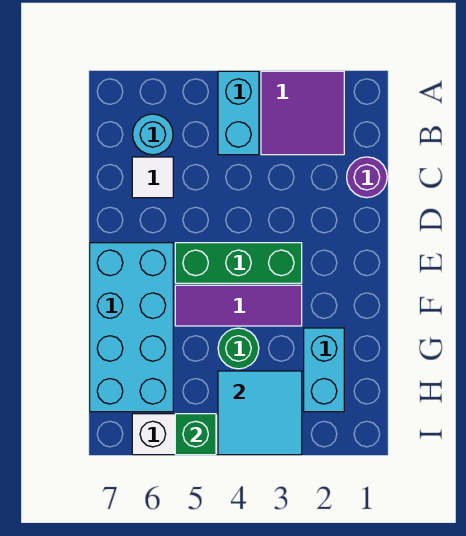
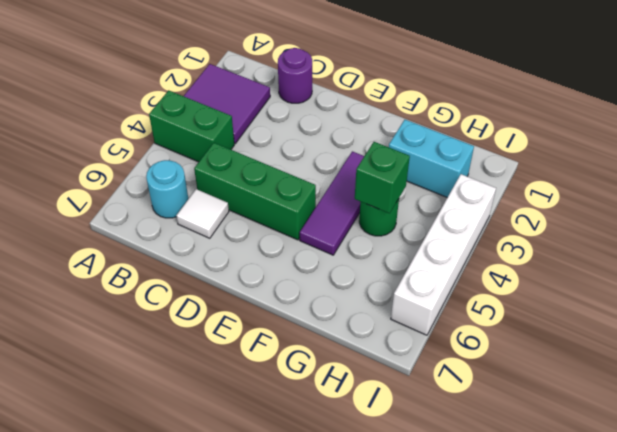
cyan brick A4:B4 level 1 -> green brick A4:B4 level 1
green brick E3:E5 level 1 -> green brick C5:E5 level 1
cyan brick E6:H7 level 1 -> none
cyan tile H3:I4 level 2 -> none
green brick I5 level 2 -> green brick G4 level 2

